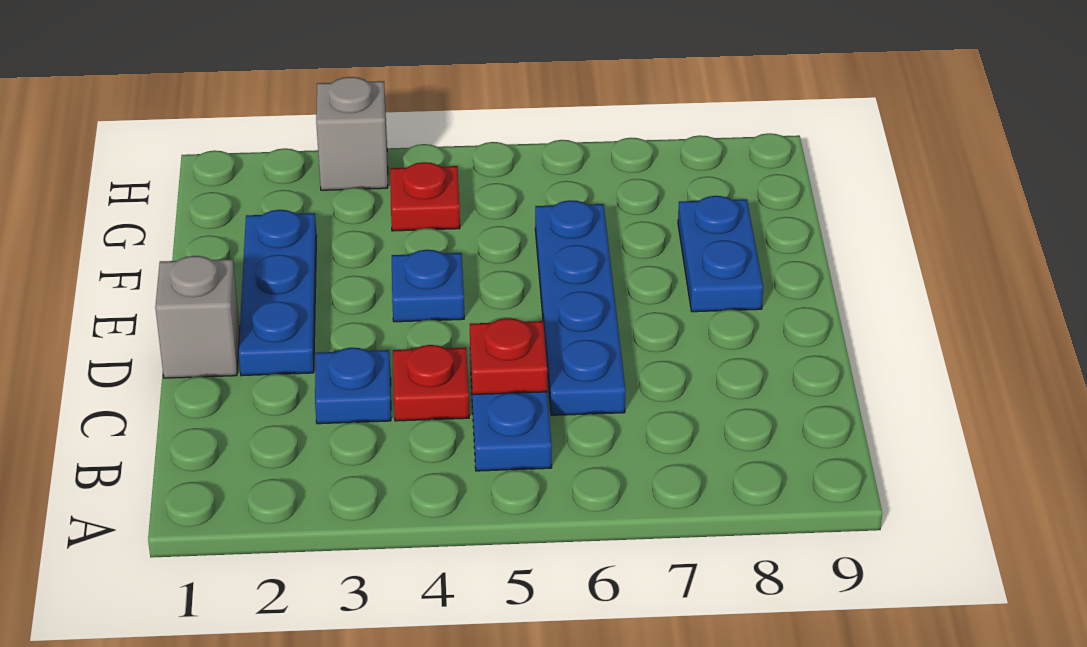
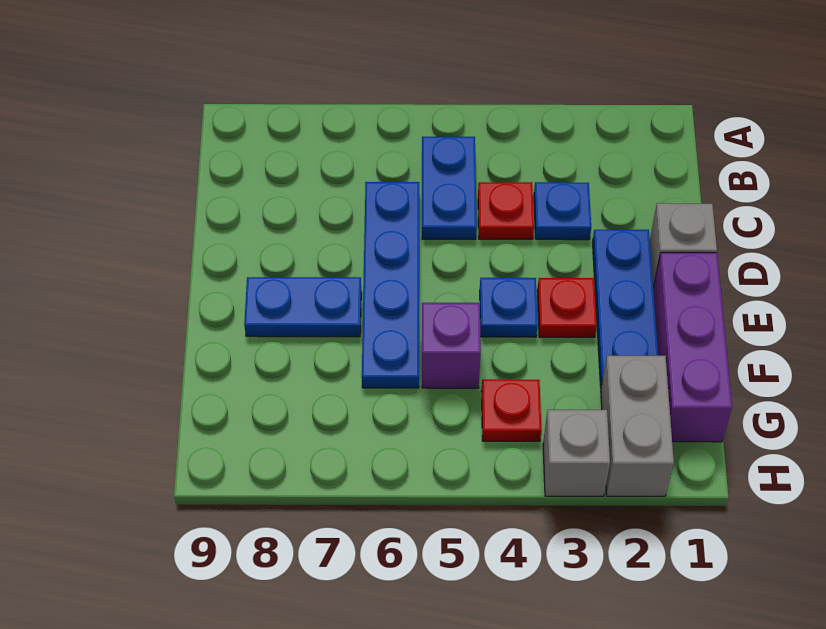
red plate C5 level 2 -> red plate E3 level 1
none -> purple brick E1:G1 level 1
blue plate E8:F8 level 1 -> blue plate E7:E8 level 1
none -> purple brick F5 level 1
none -> grey brick G2:H2 level 1

